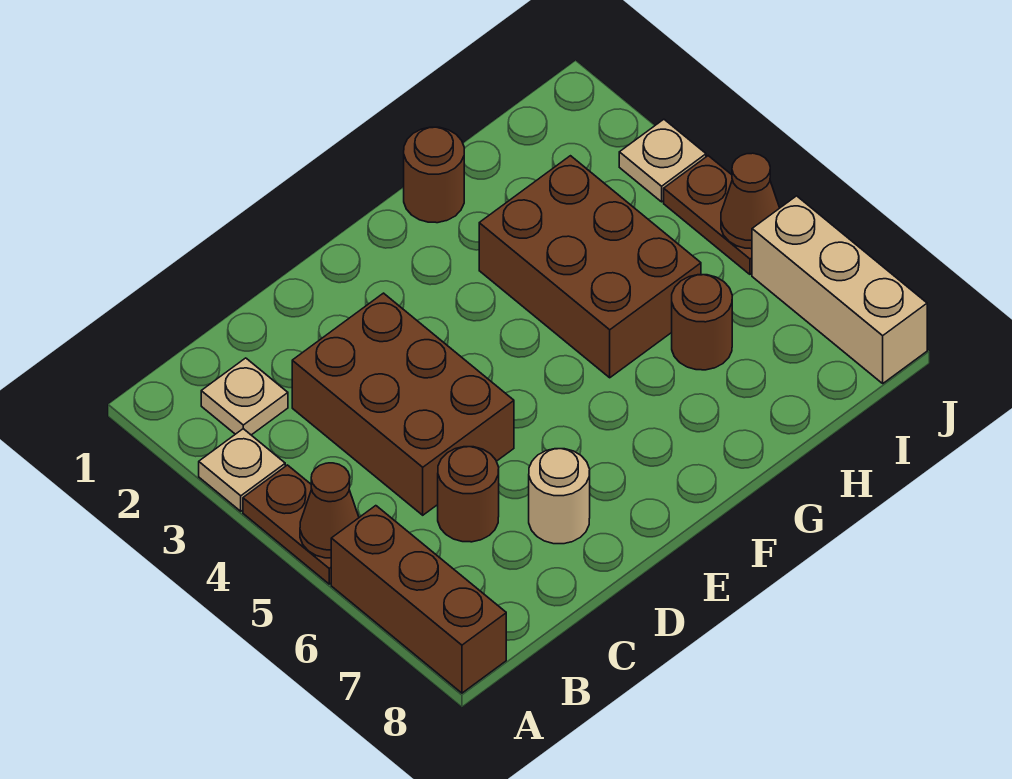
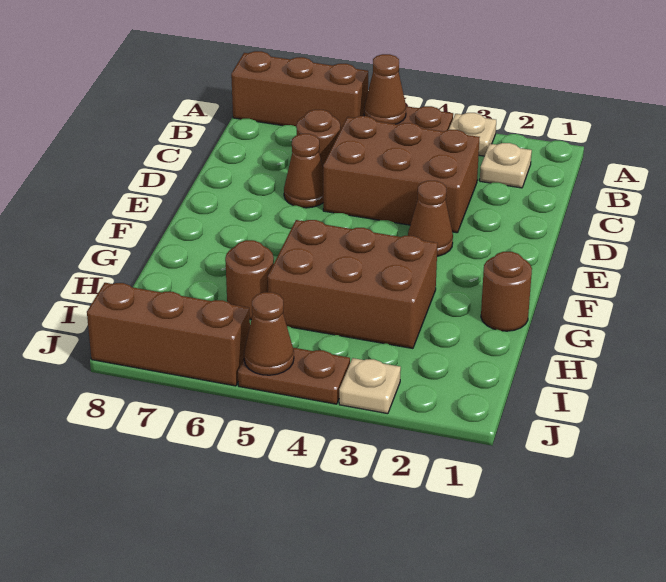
none -> brown cone D6 level 1
tan round brick D7 level 1 -> none
none -> brown cone E3 level 1
tan brick J6:J8 level 1 -> brown brick J6:J8 level 1

